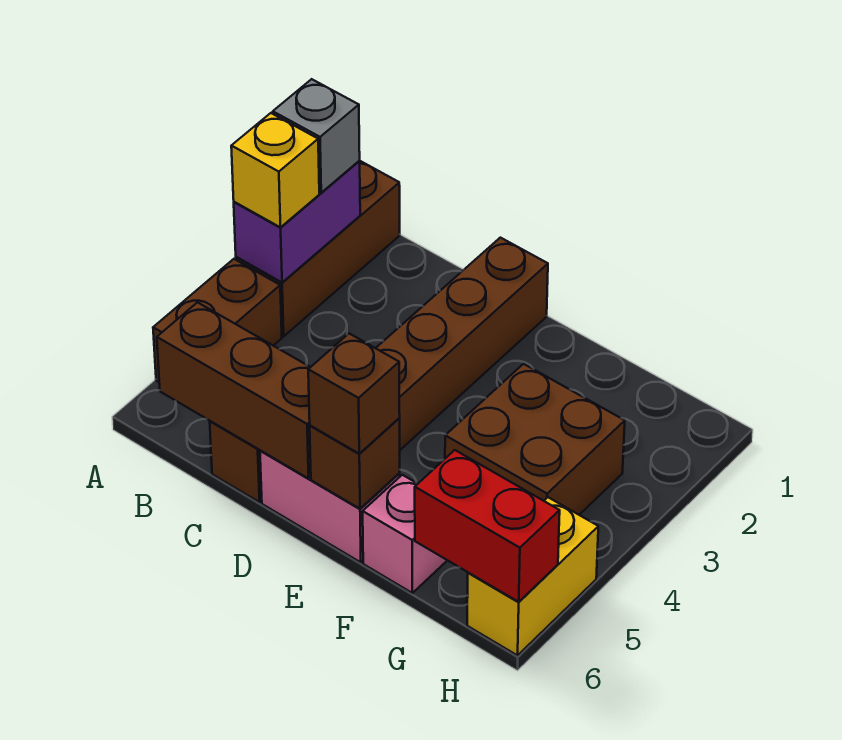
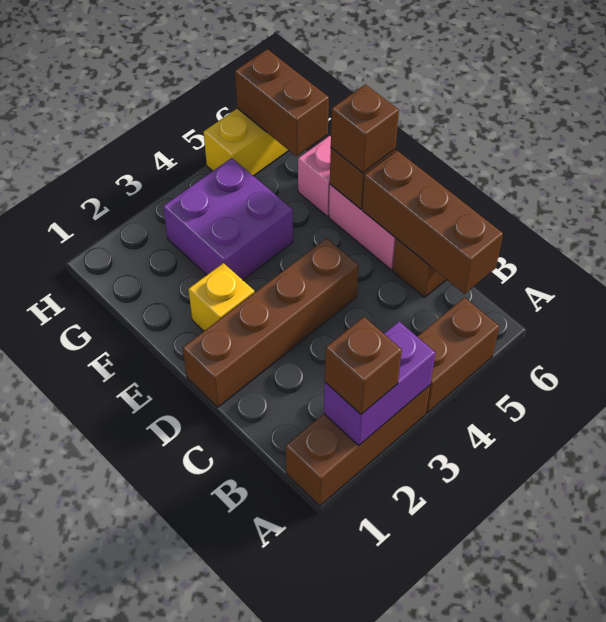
grey brick A2 level 3 -> brown brick A2 level 3
yellow brick A3 level 3 -> yellow brick E2 level 1
brown brick F3:G4 level 1 -> purple brick F3:G4 level 1
red brick G6:H6 level 2 -> brown brick G6:H6 level 2

